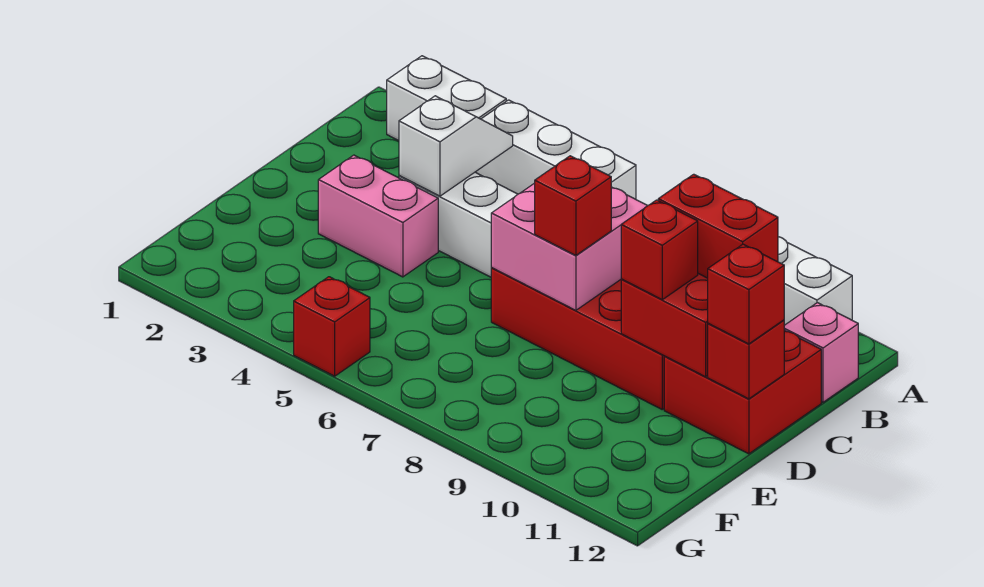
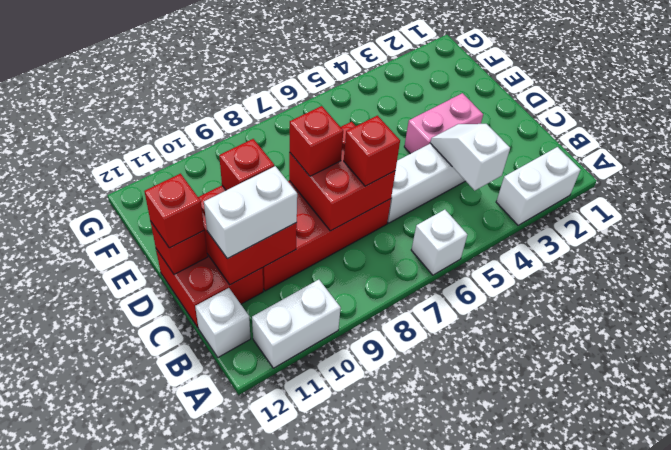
white brick A4:A6 level 1 -> white brick A6 level 1
white slope B4:C4 level 2 top C -> white slope B4:C4 level 2 top B
pink brick B12 level 1 -> white brick B12 level 1
pink brick C7:D8 level 2 -> red brick C7:D8 level 2
red brick C10:C11 level 3 -> white brick C10:C11 level 3
red brick G5 level 1 -> red brick C7 level 3

